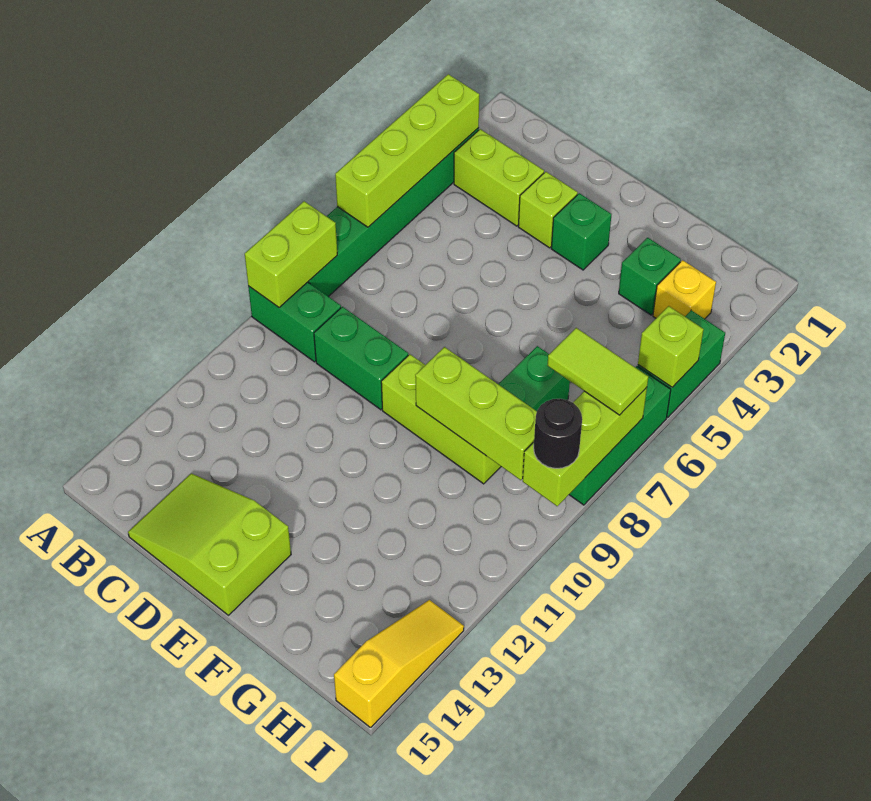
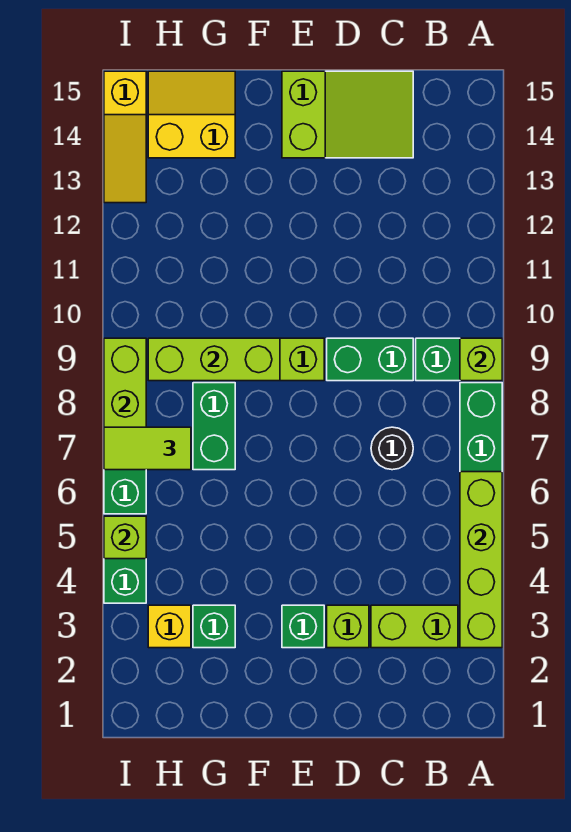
lime brick A8:A9 level 2 -> lime brick A9 level 2
none -> yellow slope G14:H15 level 1 top 14
black round brick I9 level 3 -> black round brick C7 level 1

